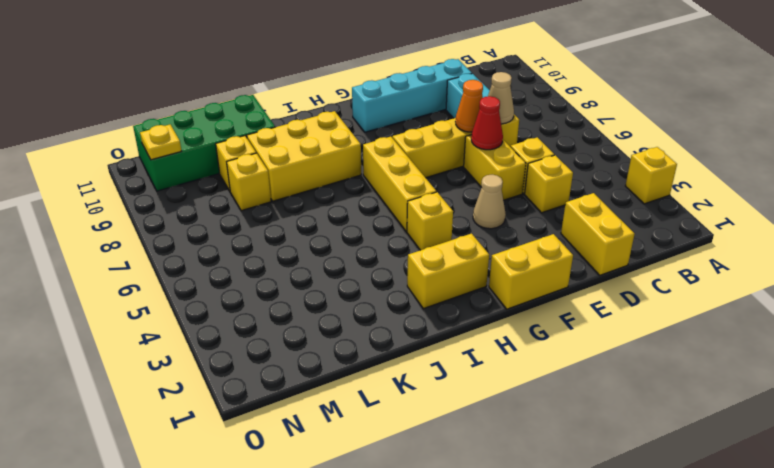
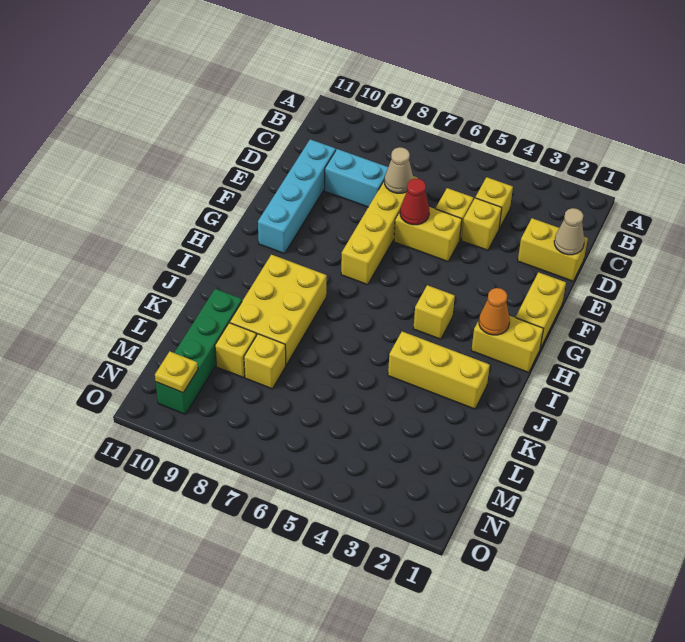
yellow brick A3 level 1 -> yellow brick C4 level 1
orange cone E7 level 2 -> orange cone H2 level 2
tan cone F4 level 1 -> tan cone D1 level 2
yellow brick H2:I2 level 1 -> yellow brick H1:H2 level 1
yellow brick H5:H7 level 1 -> yellow brick J2:J4 level 1
green brick K10:N11 level 1 -> green brick K10:N10 level 1

